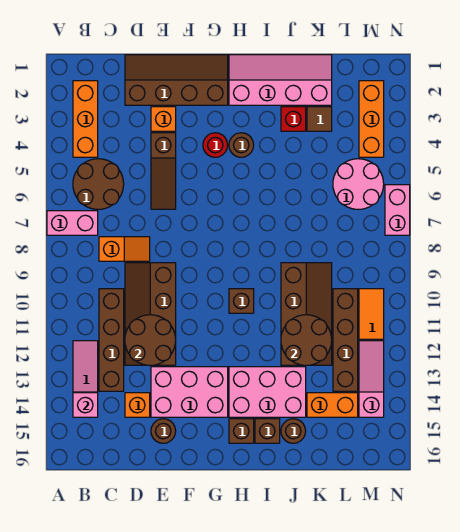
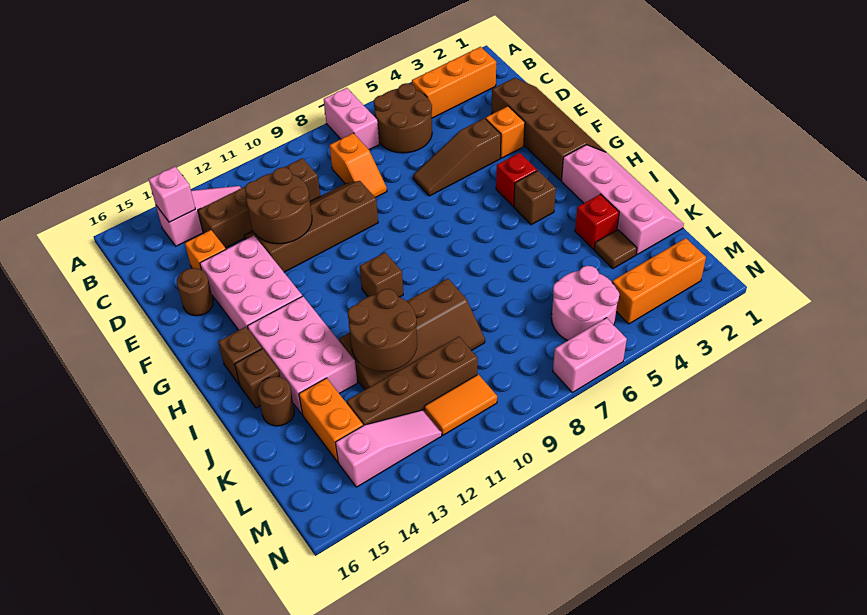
red round brick G4 level 1 -> red brick G4 level 1
brown round brick H4 level 1 -> brown brick H4 level 1

